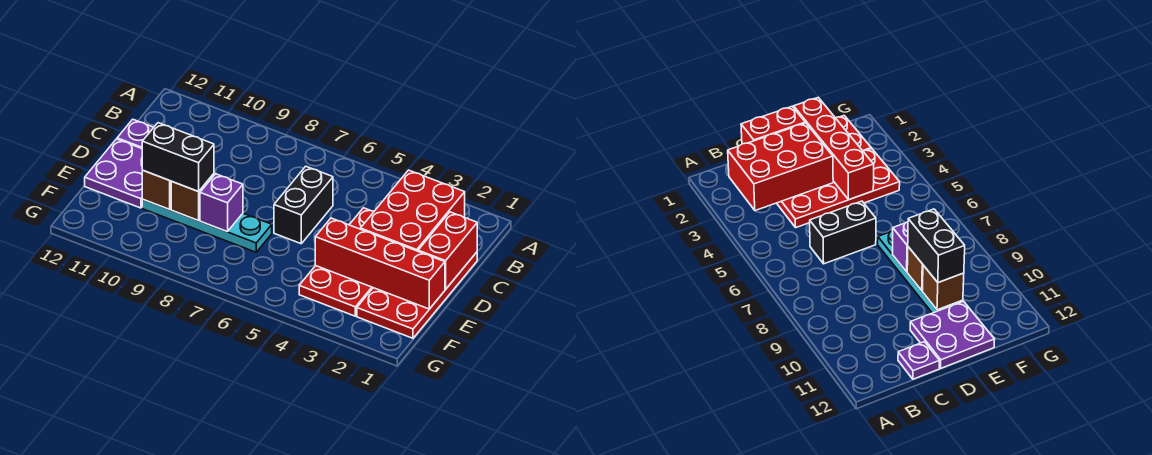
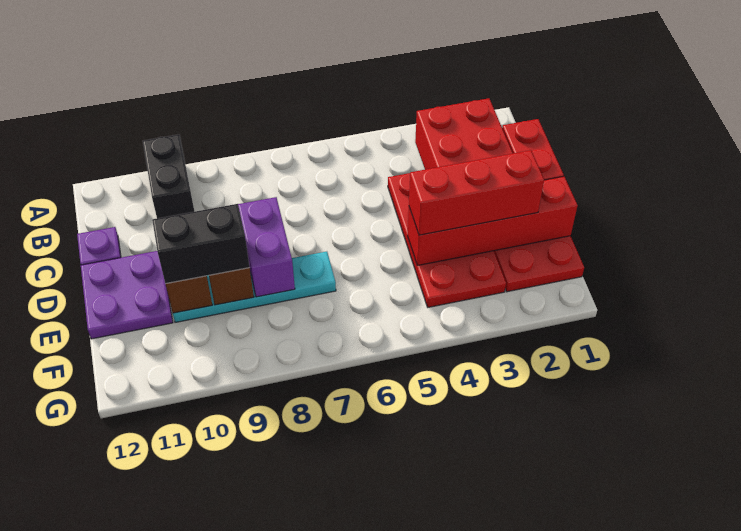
black brick C6:D6 level 1 -> black brick A10:B10 level 1
none -> red brick E2:E4 level 3
purple brick E8 level 2 -> purple brick D8:E8 level 2

